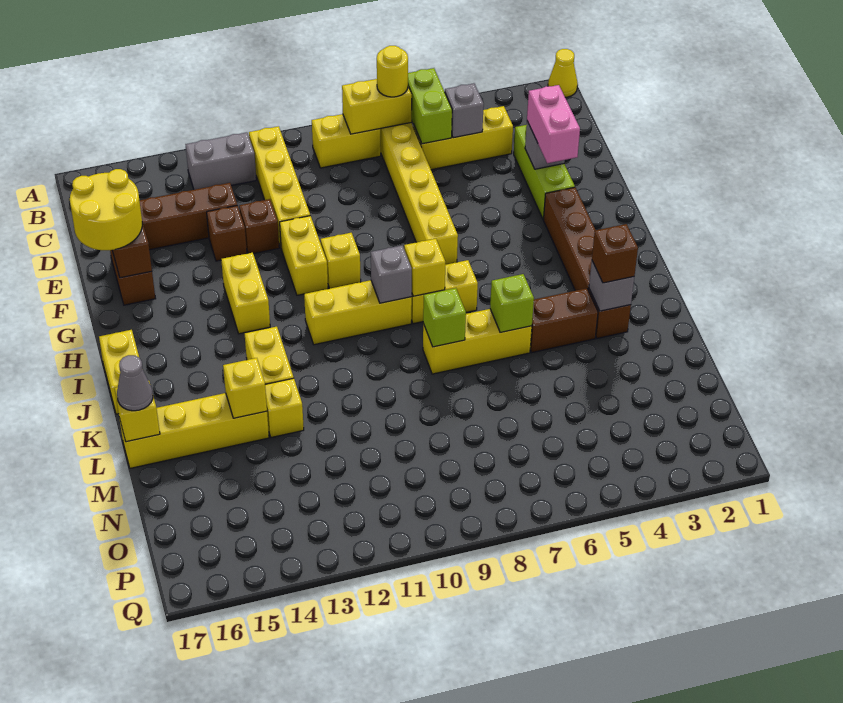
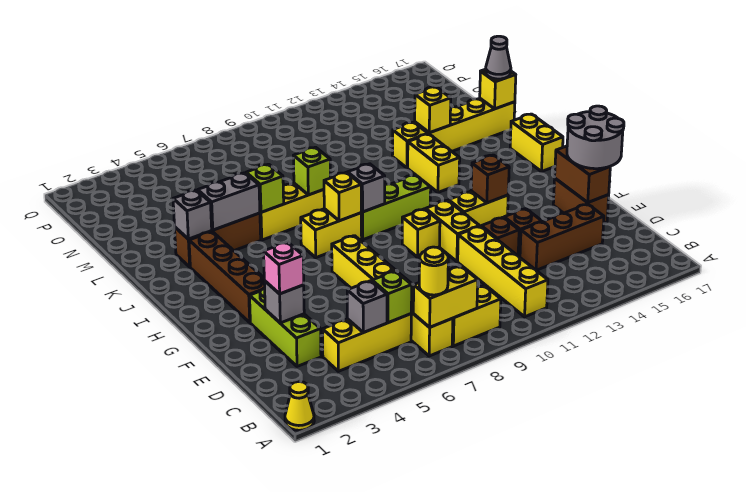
lime brick B6:C6 level 2 -> lime brick C6 level 2
grey brick B12:B13 level 1 -> grey brick K4:K5 level 2
pink brick E3:F3 level 3 -> pink brick E3 level 3
yellow round brick E16:F17 level 3 -> grey round brick E16:F17 level 3
yellow brick G13:H13 level 1 -> yellow brick G12:G13 level 1
yellow brick I9:I11 level 1 -> lime brick I9:I11 level 1
brown brick K3 level 3 -> brown brick G13 level 2

